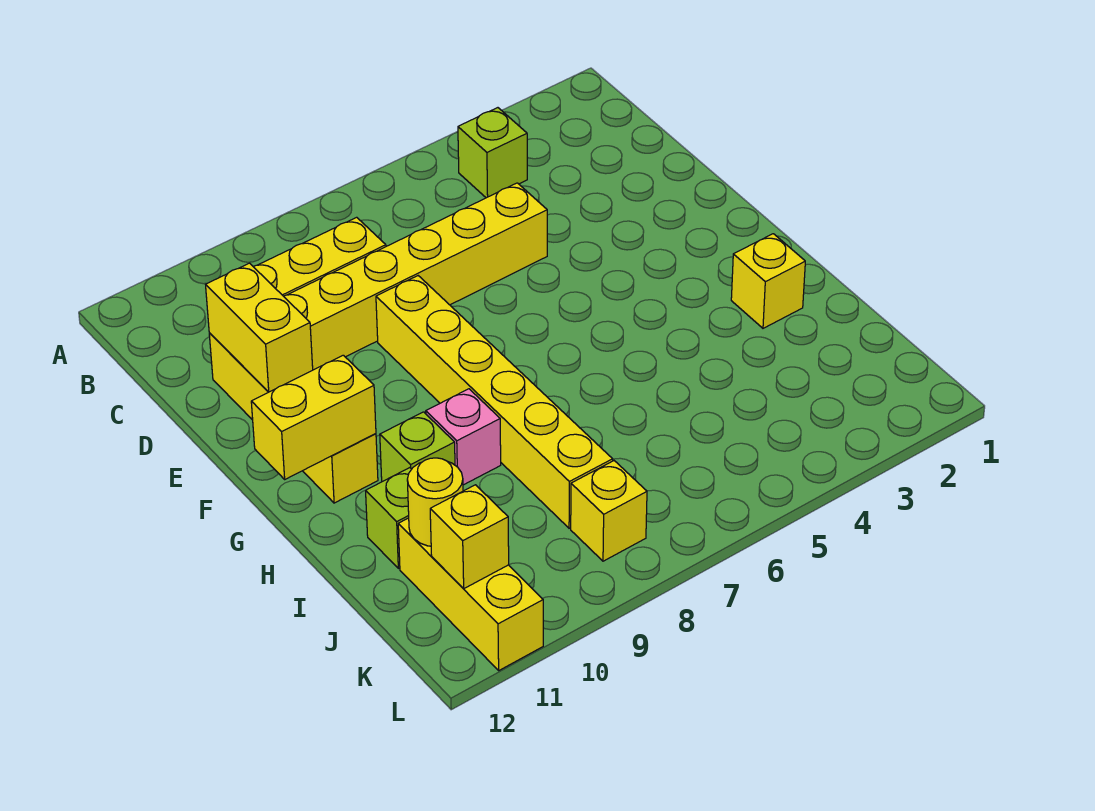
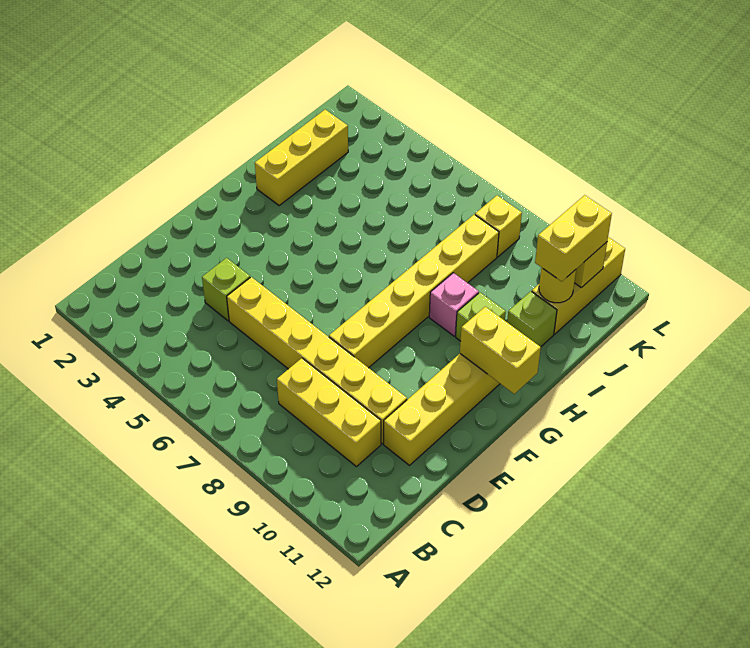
lime brick B4 level 1 -> lime brick D4 level 1
yellow brick D11:E11 level 2 -> yellow brick J11:K11 level 3
yellow brick H2 level 1 -> yellow brick H2:J2 level 1

